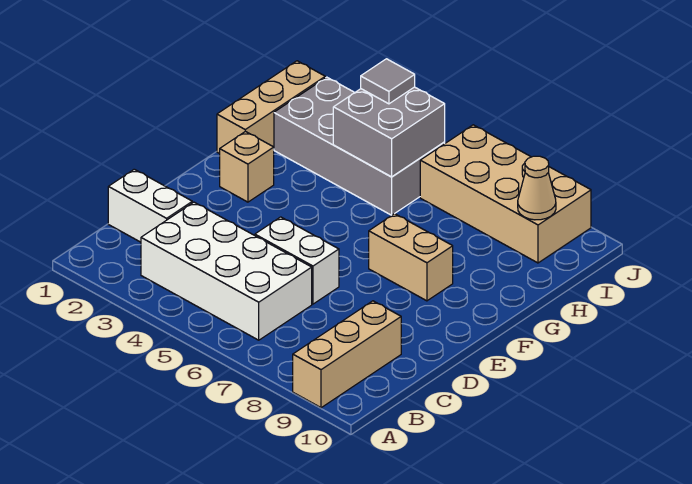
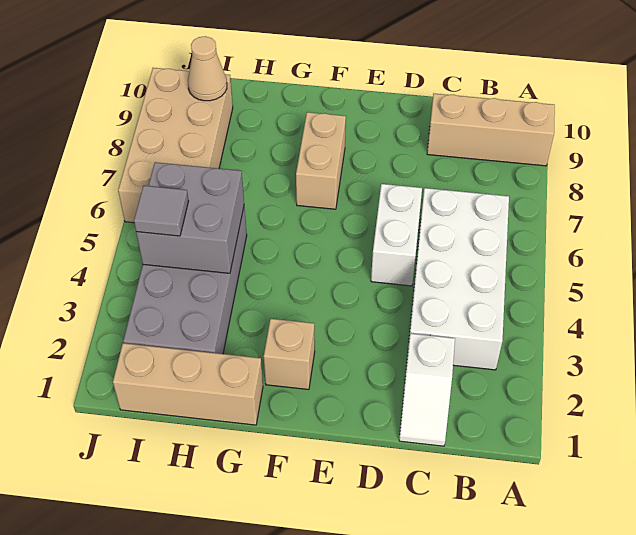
white brick C1:C2 level 1 -> white slope C1:C2 level 1 top 2

